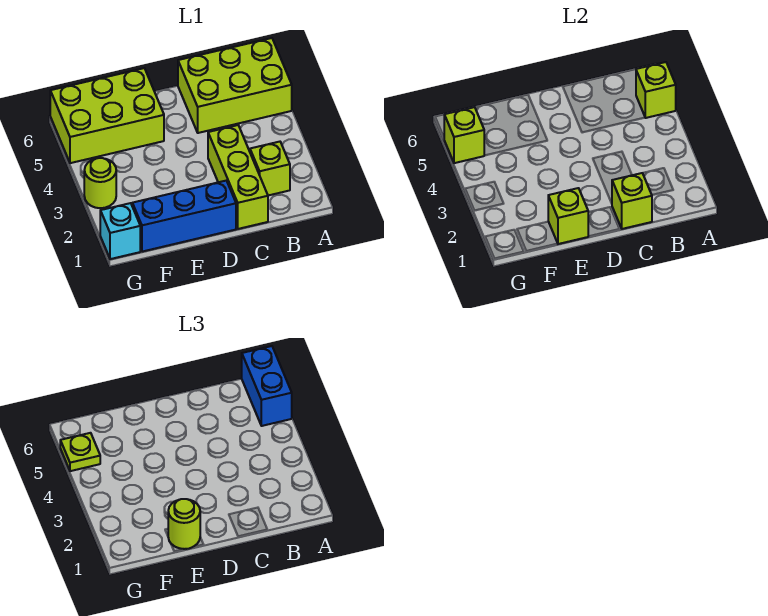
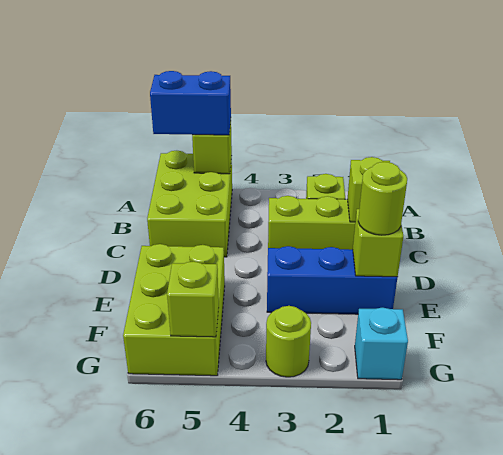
blue brick D1:F1 level 1 -> blue brick E1:E3 level 1
lime plate G5 level 3 -> none

